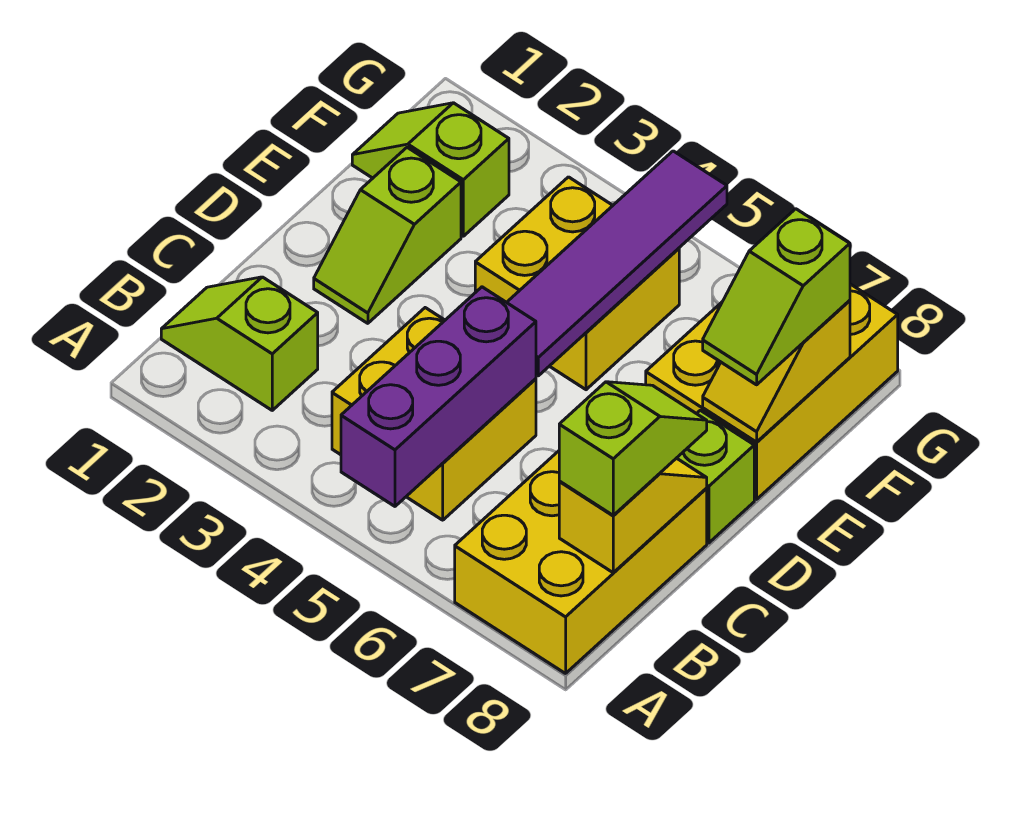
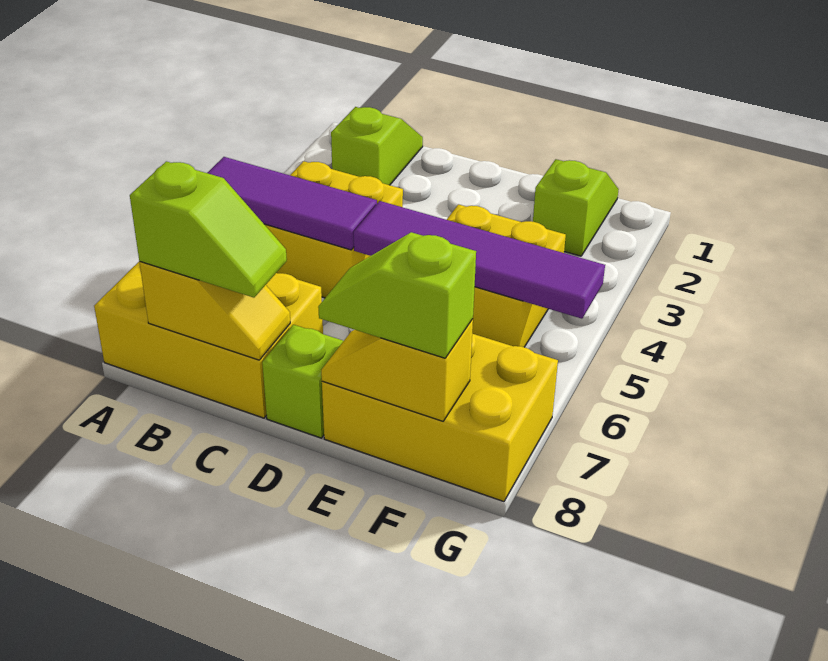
purple brick A5:C5 level 2 -> purple tile A5:C5 level 2
lime slope D2:E2 level 1 top E -> none

